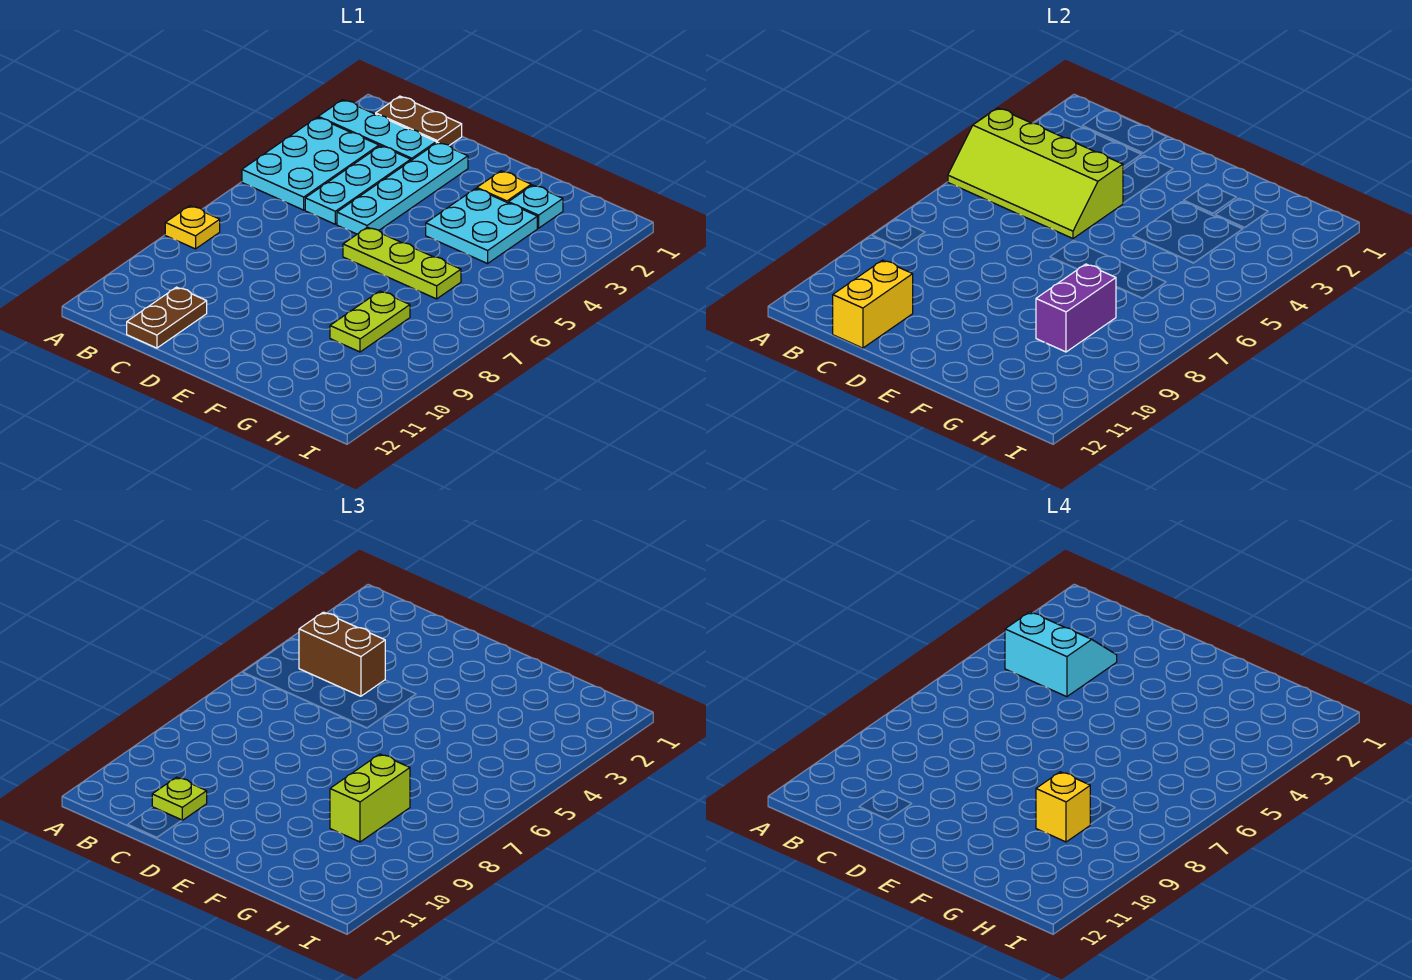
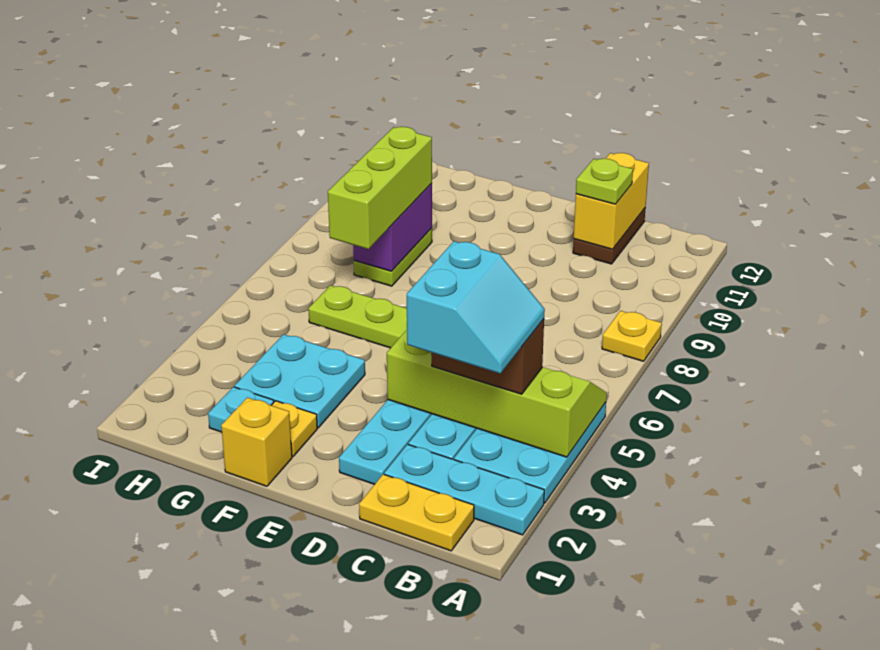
brown plate B1:C1 level 1 -> yellow plate B1:C1 level 1
cyan slope B3:C4 level 4 top 4 -> cyan slope B3:C4 level 4 top C
lime brick G8:G9 level 3 -> lime brick G7:G9 level 3
yellow brick G9 level 4 -> yellow brick F1 level 1

